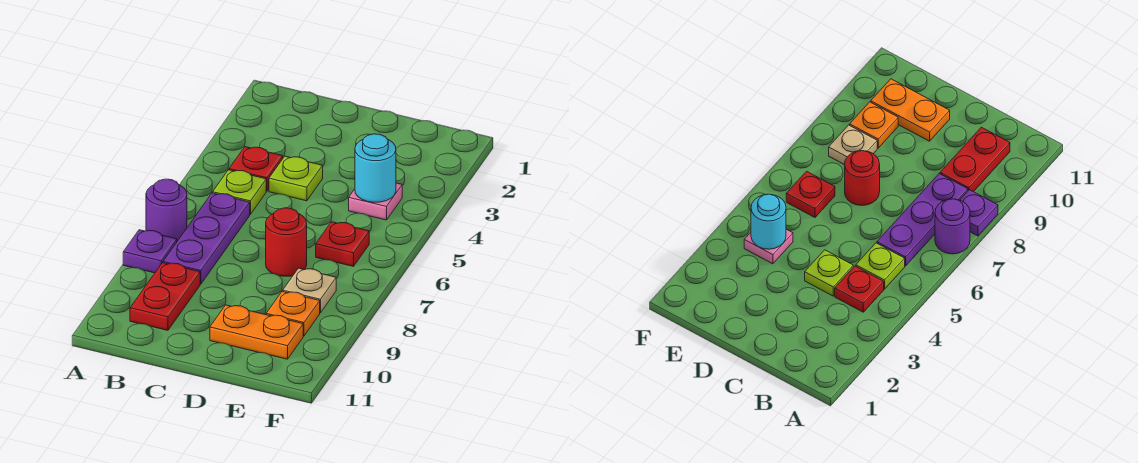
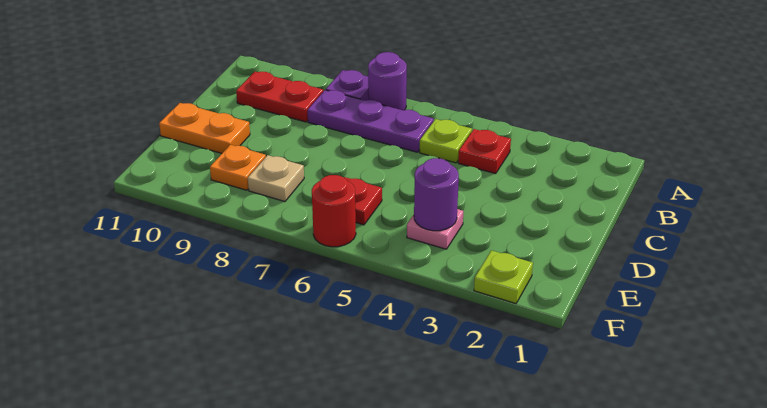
lime plate C4 level 1 -> lime plate F2 level 1
red round brick D7 level 1 -> red round brick F6 level 1
orange plate D10:E10 level 1 -> orange plate D10:D11 level 1
cyan round brick E4 level 2 -> purple round brick E4 level 2

